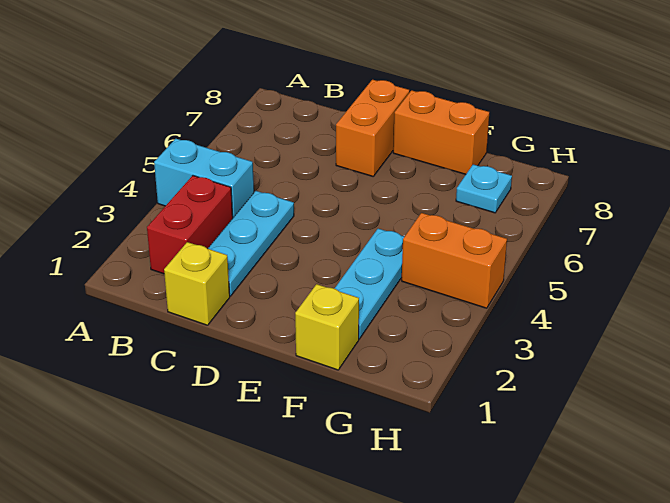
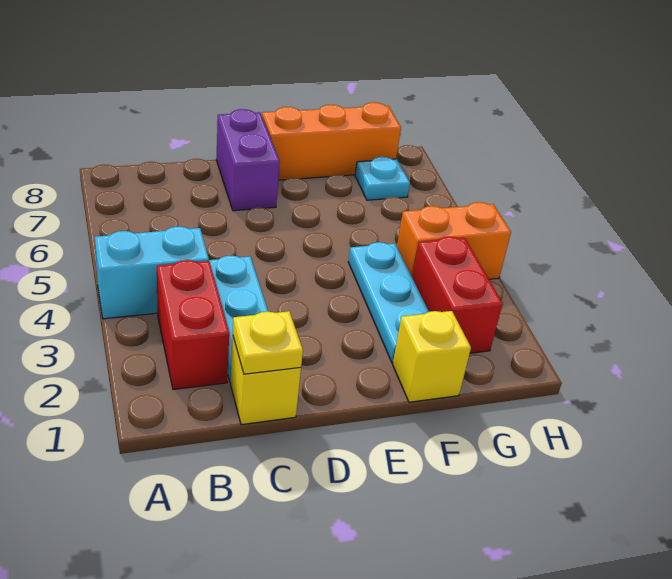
none -> yellow plate C1 level 2
orange brick D7:D8 level 1 -> purple brick D7:D8 level 1
orange brick E8:F8 level 1 -> orange brick E8:G8 level 1
none -> red brick G2:G3 level 1

